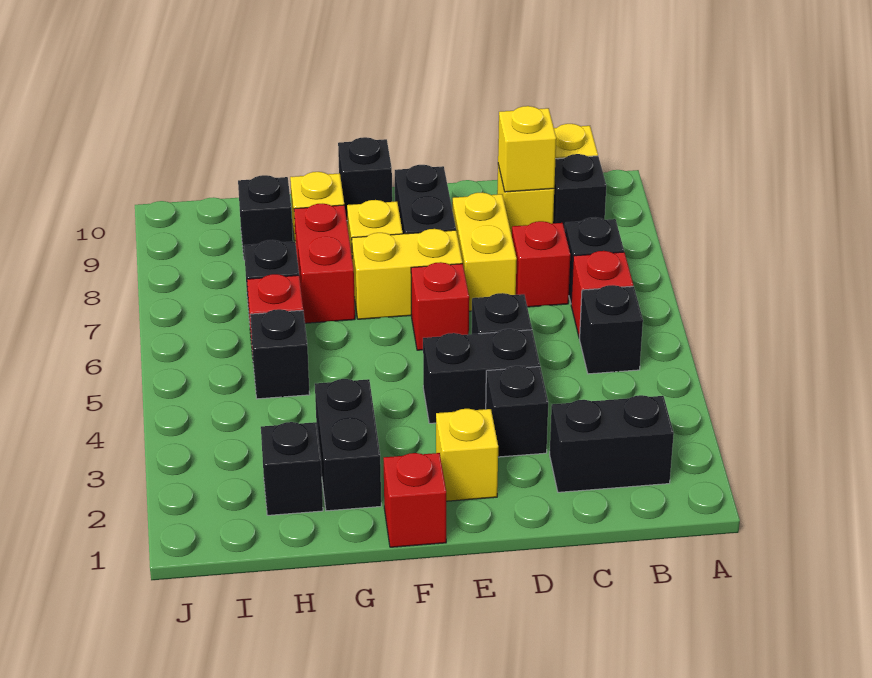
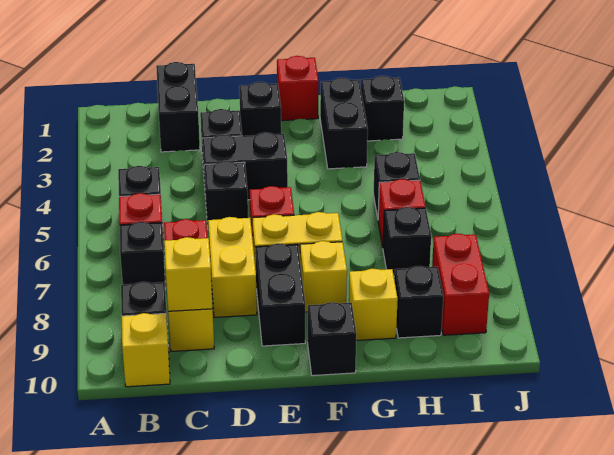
black brick B2:C2 level 1 -> black brick C1:C2 level 1
yellow brick E2 level 1 -> black brick E2 level 1
red brick G7:G8 level 1 -> red brick I8:I9 level 1

